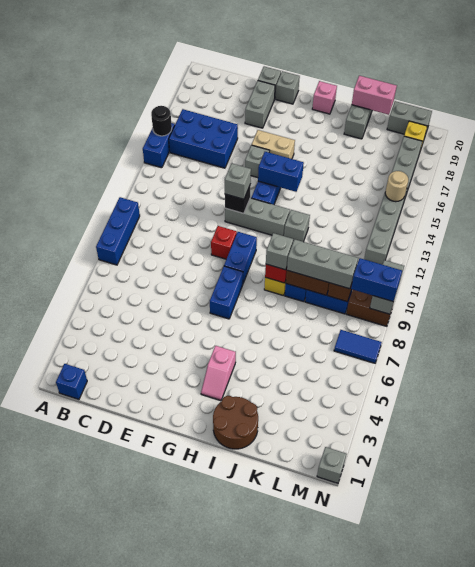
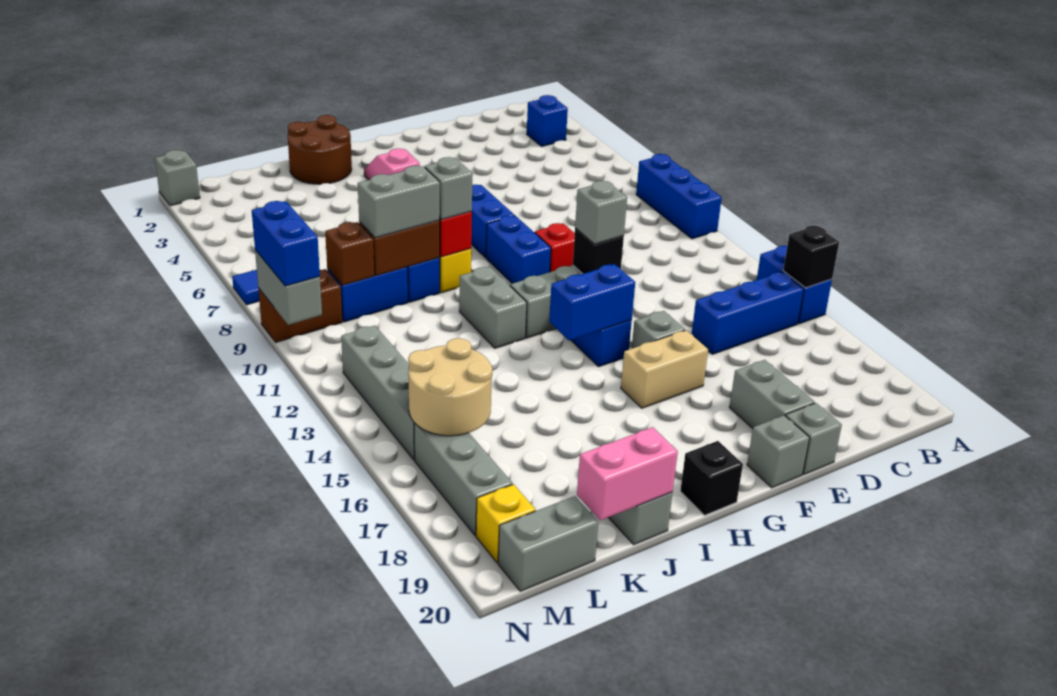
black round brick A15 level 2 -> black brick A15 level 2
blue brick B1 level 1 -> blue brick B3 level 1
blue brick B15:D16 level 1 -> blue brick B15:D15 level 1
pink brick H20 level 1 -> black brick H20 level 1
grey brick I12 level 1 -> grey brick I11:I12 level 1
grey brick J9:L9 level 3 -> grey brick J9:K9 level 3
blue brick M9:N9 level 3 -> blue brick N9:N10 level 3
tan round brick M15 level 2 -> tan round brick L15:M16 level 2

